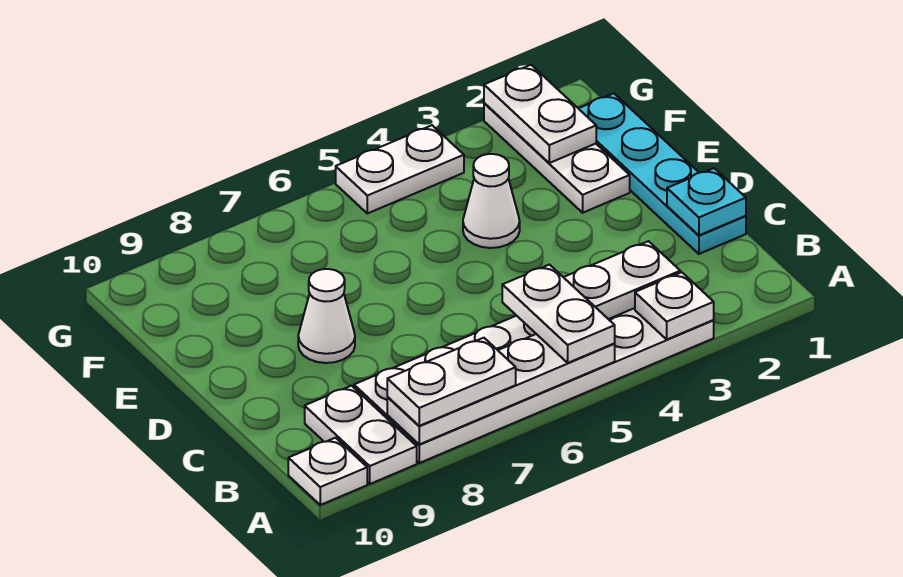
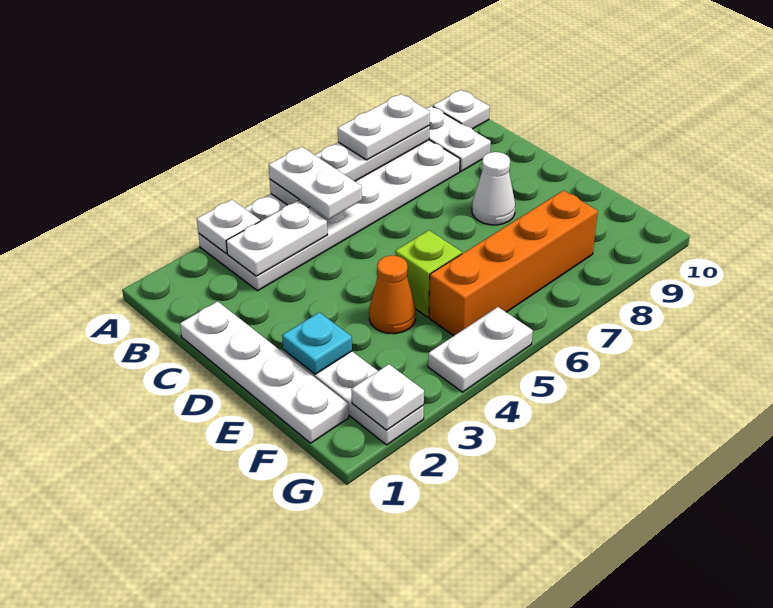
cyan plate C1:F1 level 1 -> white plate C1:F1 level 1
cyan plate C1 level 2 -> cyan plate E2 level 2
white cone E4 level 1 -> orange cone E4 level 1
none -> lime brick E5 level 1
white plate F2:G2 level 2 -> white plate G2 level 2
none -> orange brick F5:F8 level 1

